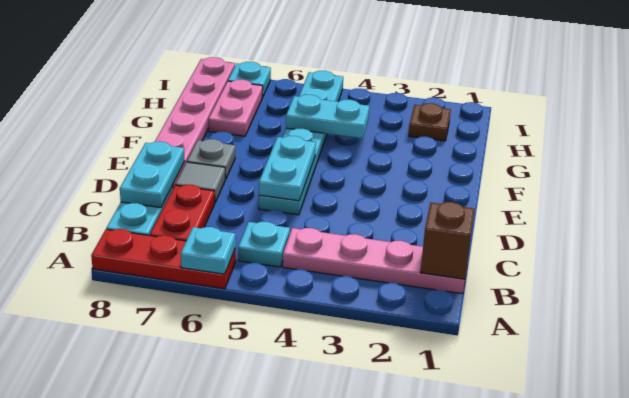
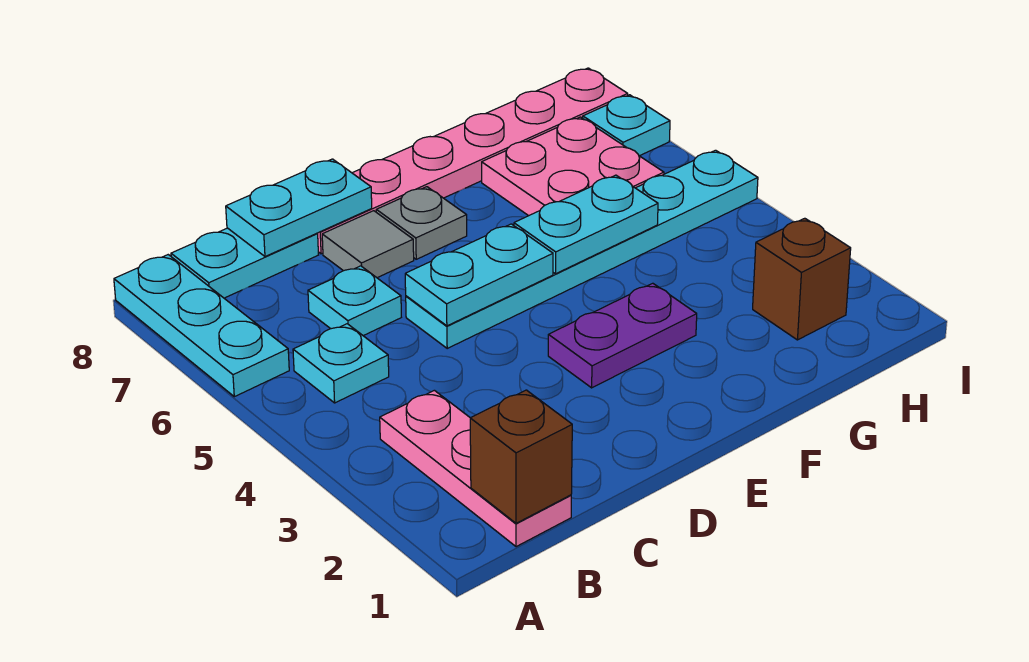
red plate A6:A8 level 1 -> cyan plate A6:A8 level 1
cyan plate A6 level 2 -> cyan plate C6 level 1
pink plate B1:B4 level 1 -> pink plate B1:B3 level 1
red plate B7:C7 level 1 -> none
none -> purple plate E3:F3 level 1
cyan plate G4:G5 level 2 -> cyan plate F5:G5 level 2
pink plate G7:H7 level 1 -> pink plate G6:H7 level 1
brown plate H2 level 1 -> brown brick H2 level 1

